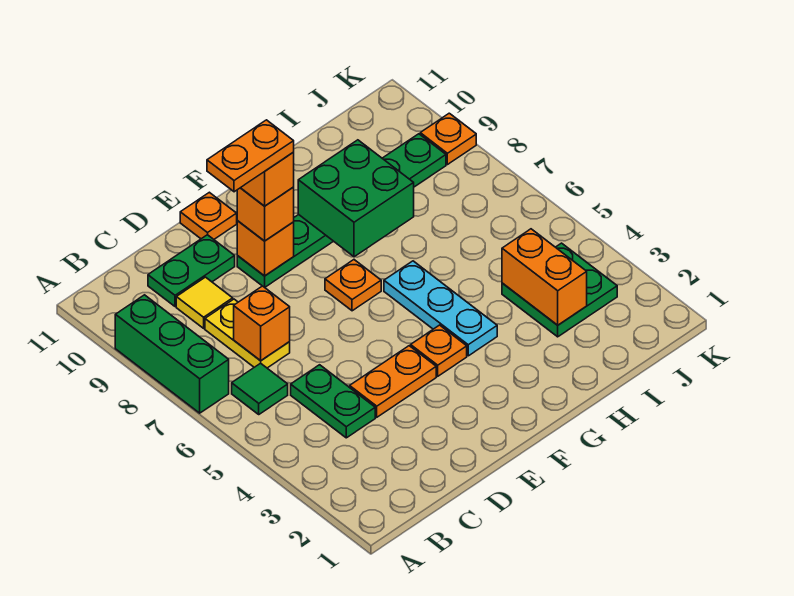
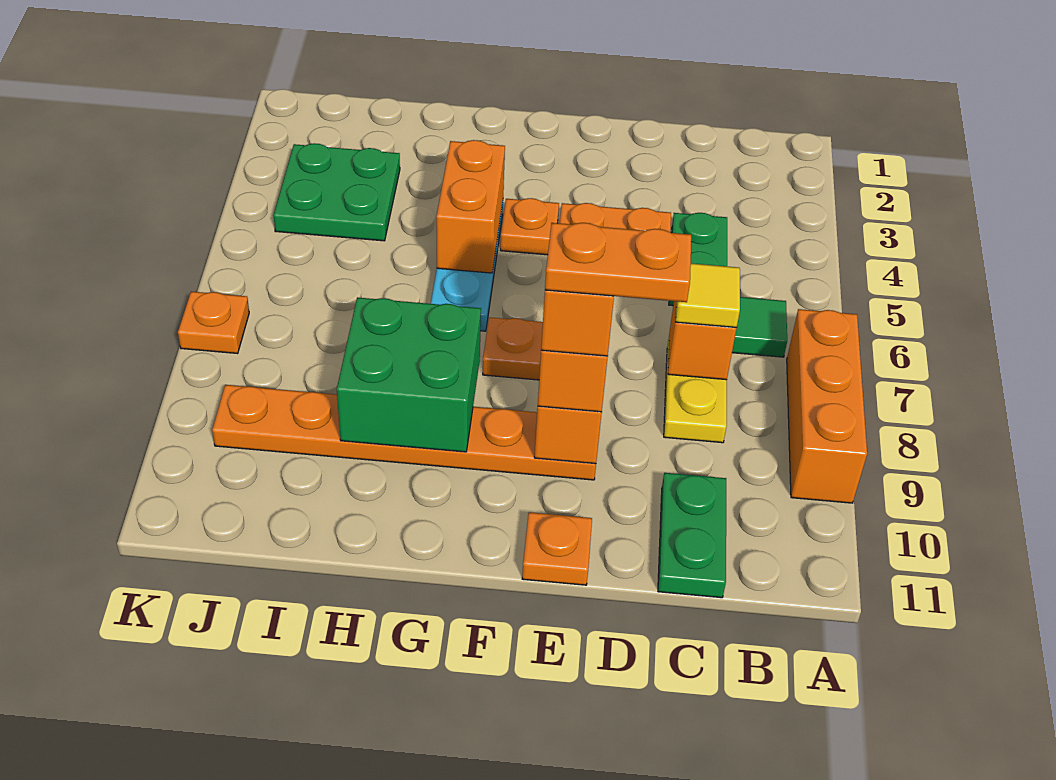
green brick A7:A9 level 1 -> orange brick A7:A9 level 1
yellow tile C9 level 1 -> yellow tile C7 level 3
green plate C10:D10 level 1 -> green plate C10:C11 level 1
green plate E9:J9 level 1 -> orange plate E9:J9 level 1
orange brick I3:I4 level 2 -> orange brick G4:G5 level 2
orange plate K9 level 1 -> orange plate K7 level 1

